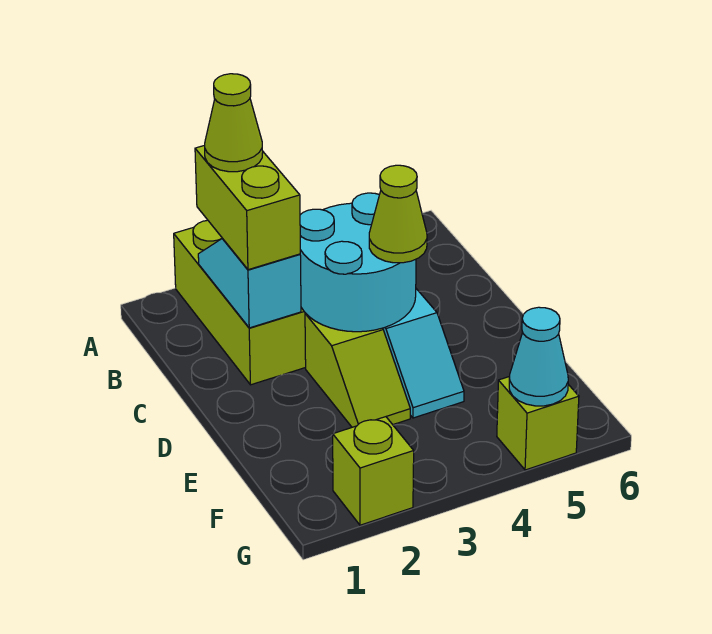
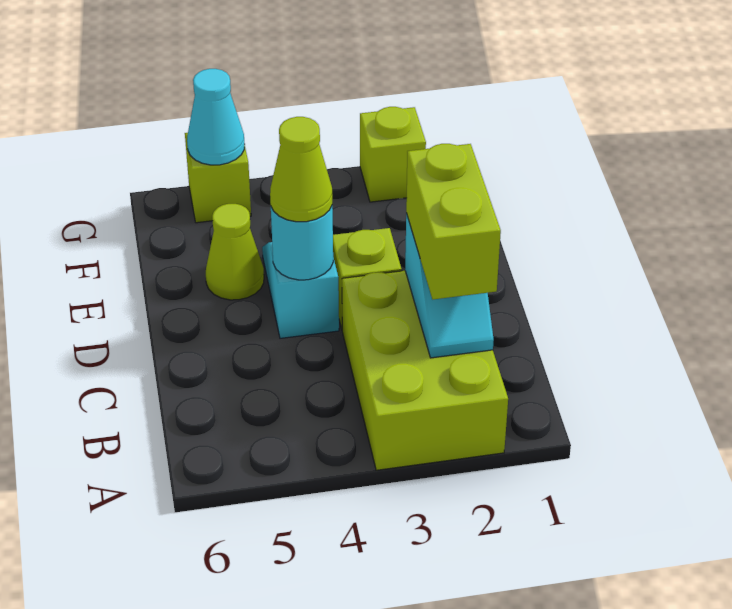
lime cone B2 level 4 -> lime cone E5 level 1
cyan round brick C3:D4 level 2 -> cyan round brick D4 level 2

